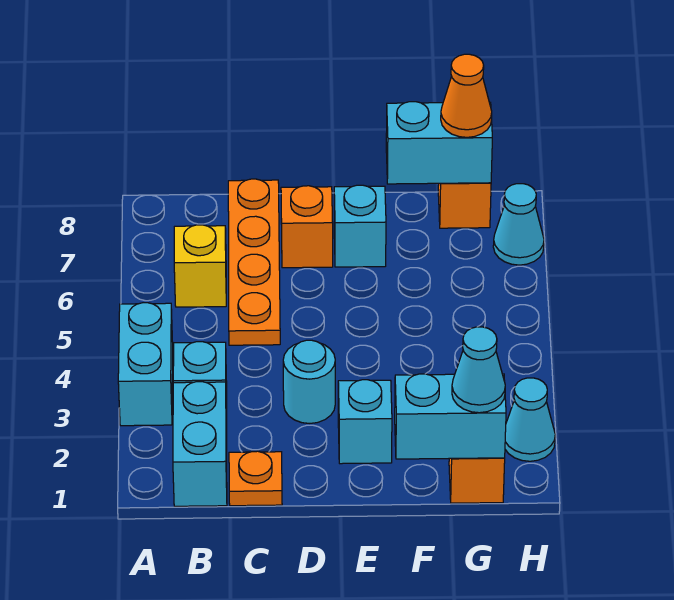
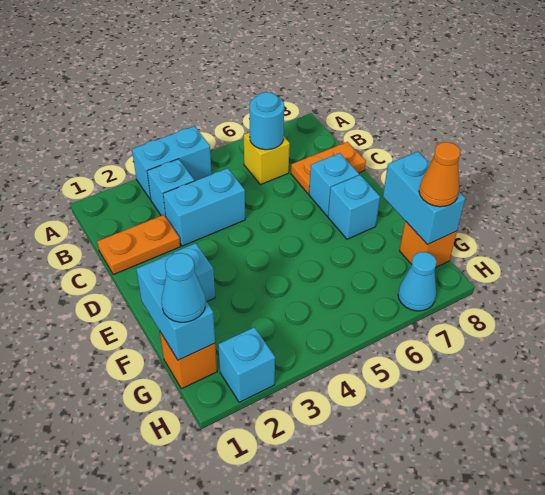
cyan brick B1:B2 level 1 -> cyan brick C3:C4 level 1
orange plate C1 level 1 -> orange plate C1:C2 level 1
orange plate C5:C8 level 1 -> orange plate C7:C8 level 1
cyan round brick D3 level 1 -> cyan round brick B6 level 2
orange brick D7 level 1 -> cyan brick D7 level 1
cyan cone H2 level 1 -> cyan brick H2 level 1

